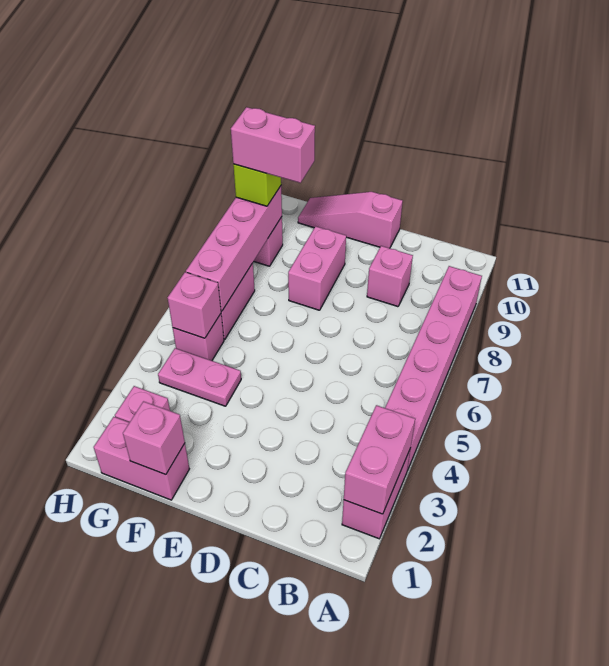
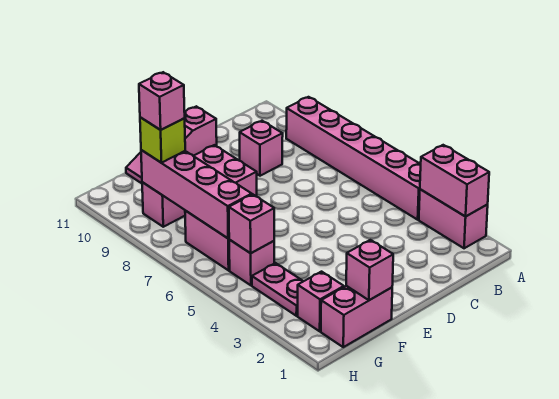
pink plate F4:G4 level 1 -> pink plate G3:G4 level 1
pink brick F9:G9 level 4 -> pink brick G9 level 4

